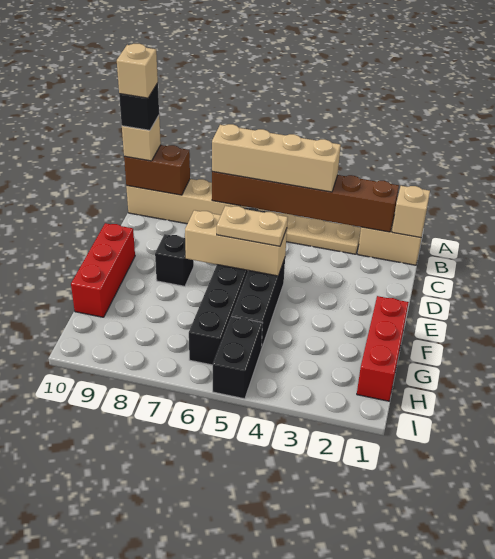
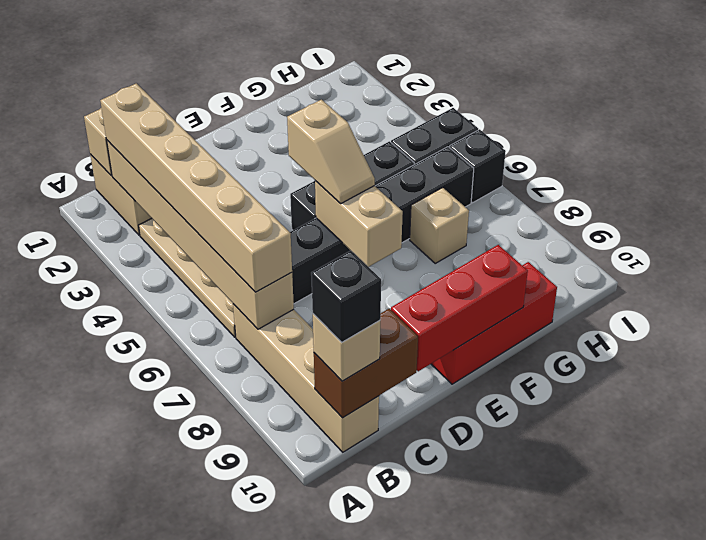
brown brick B2:B7 level 2 -> tan brick B2:B7 level 2
tan brick B4:B7 level 3 -> tan brick B2:B7 level 3
brown brick B9:B10 level 2 -> brown brick B10:C10 level 2
tan brick B10 level 5 -> tan brick G7 level 1
tan brick E5:E7 level 2 -> tan brick E6:E7 level 2
tan plate E5:E6 level 3 -> tan slope E5:E6 level 3 top 5
black brick E8 level 1 -> black brick I6 level 1
red brick F1:H1 level 1 -> red brick D10:F10 level 2

